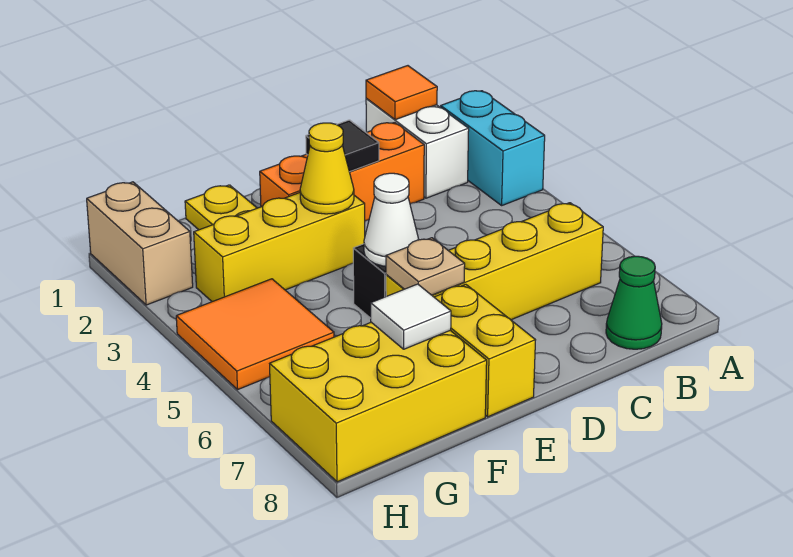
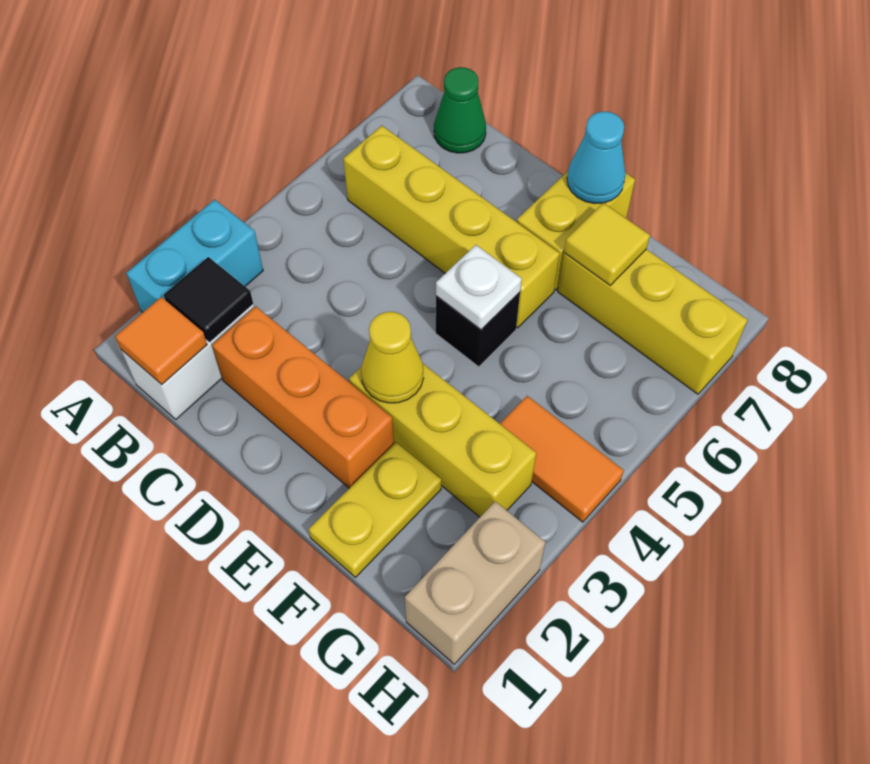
black tile D2 level 2 -> black tile B2 level 2
white cone E5 level 2 -> white plate E5 level 2
tan plate E6 level 2 -> none
none -> cyan cone E8 level 2
yellow brick F7:H8 level 1 -> yellow brick F7:H7 level 1
white tile F7 level 2 -> yellow tile F7 level 2
orange tile G4:H5 level 1 -> orange tile G4:H4 level 1

